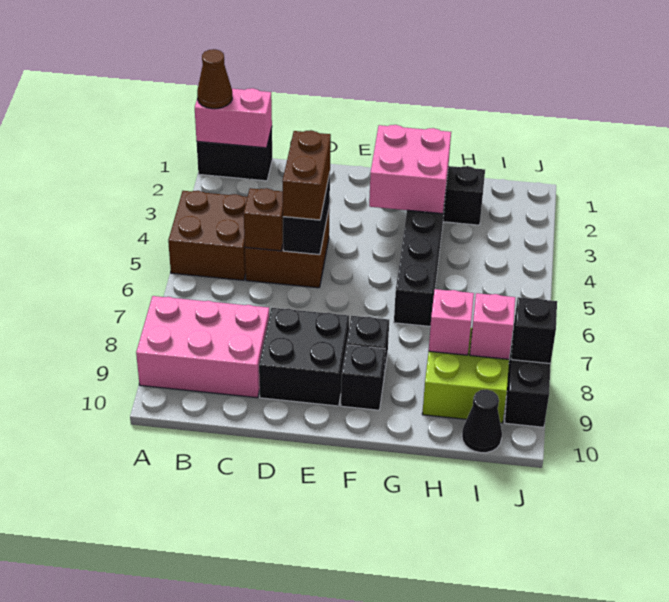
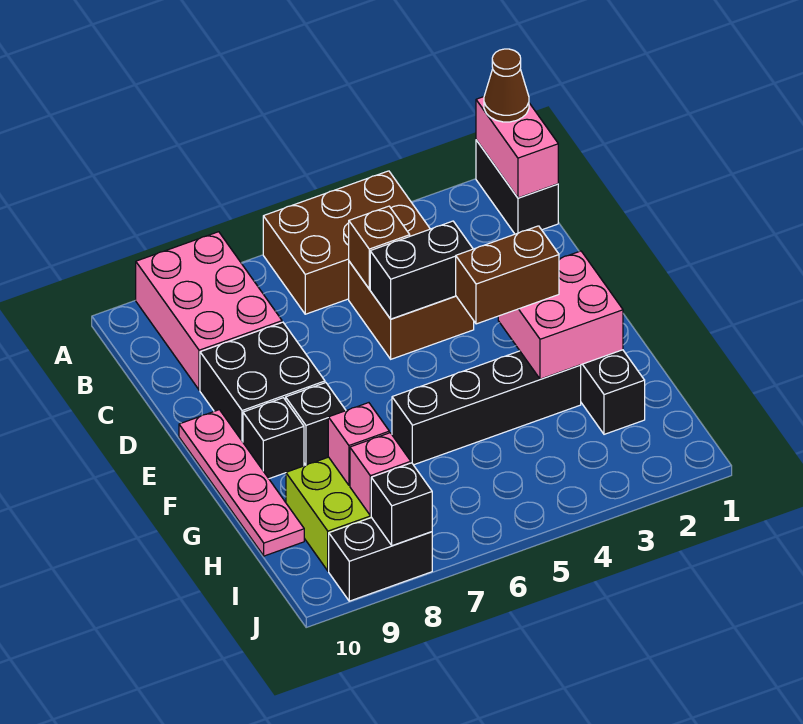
brown brick A4:B5 level 1 -> brown brick A4:B6 level 1
brown brick D4:D5 level 3 -> brown brick F3:F4 level 3
none -> pink plate E10:H10 level 1
black cone I10 level 1 -> none

